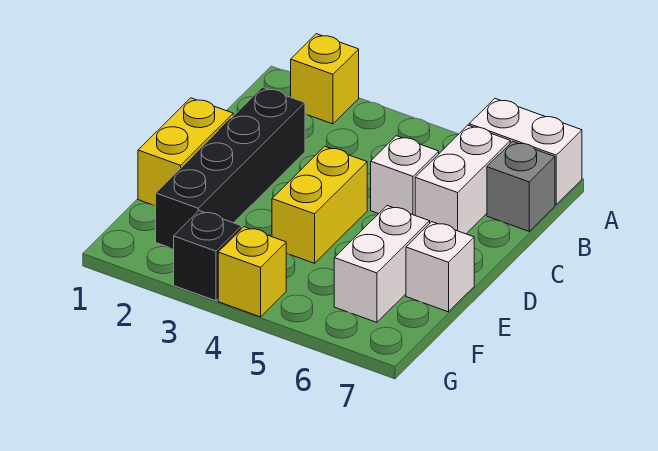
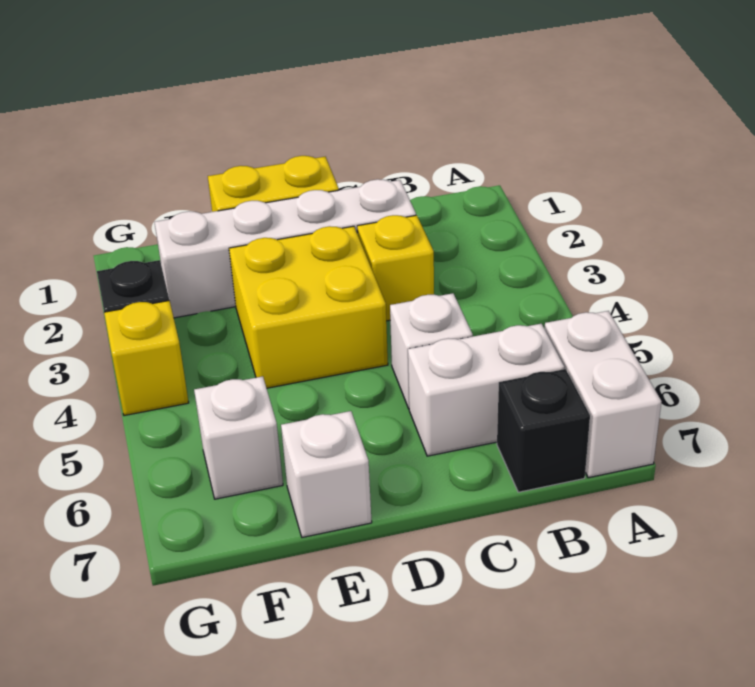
yellow brick A2 level 1 -> yellow brick C3 level 1
grey brick B7 level 1 -> black brick B7 level 1
black brick C2:F2 level 1 -> white brick C2:F2 level 1
yellow brick D4:E4 level 1 -> yellow brick D3:E4 level 1
white brick E6:F6 level 1 -> white brick F6 level 1

